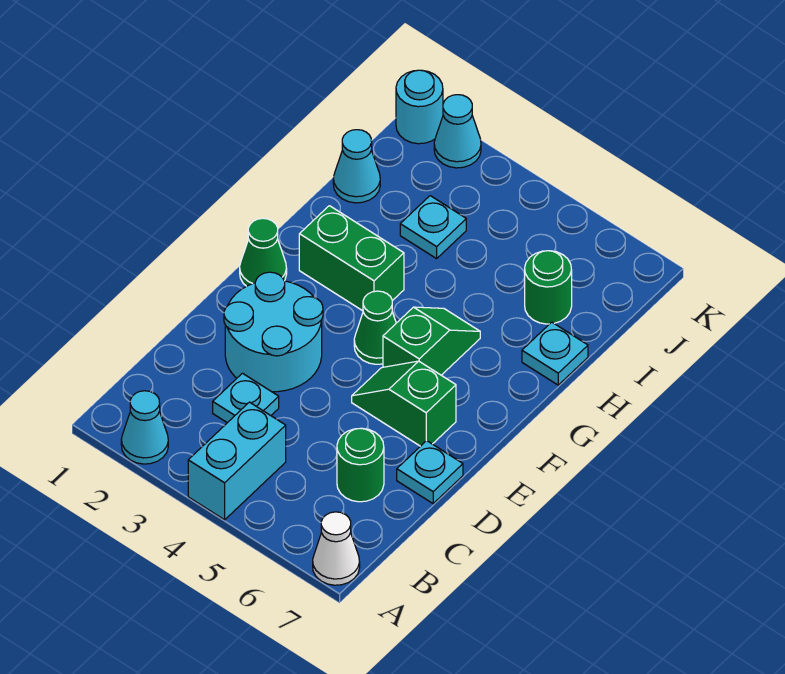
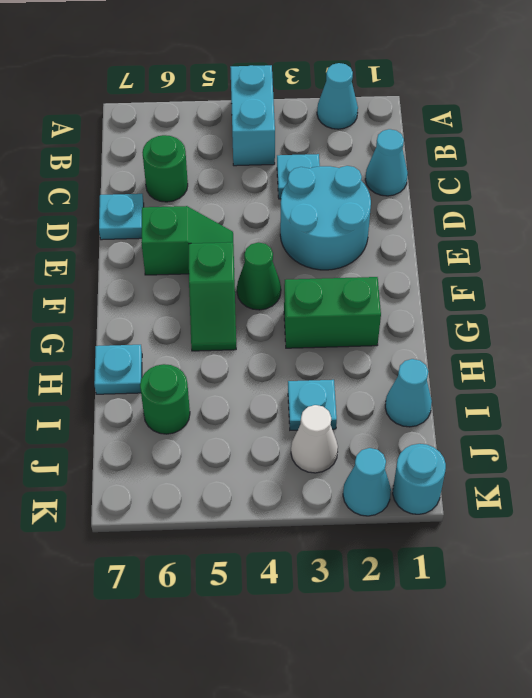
white cone A7 level 1 -> white cone J3 level 1
none -> cyan cone C1 level 1
green cone F1 level 1 -> none

